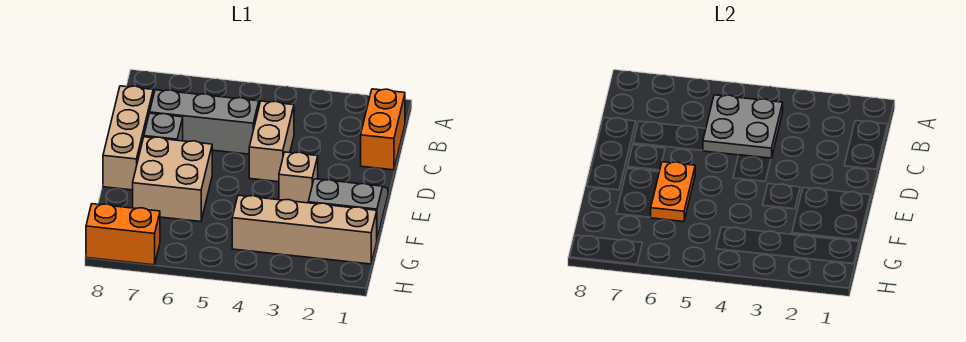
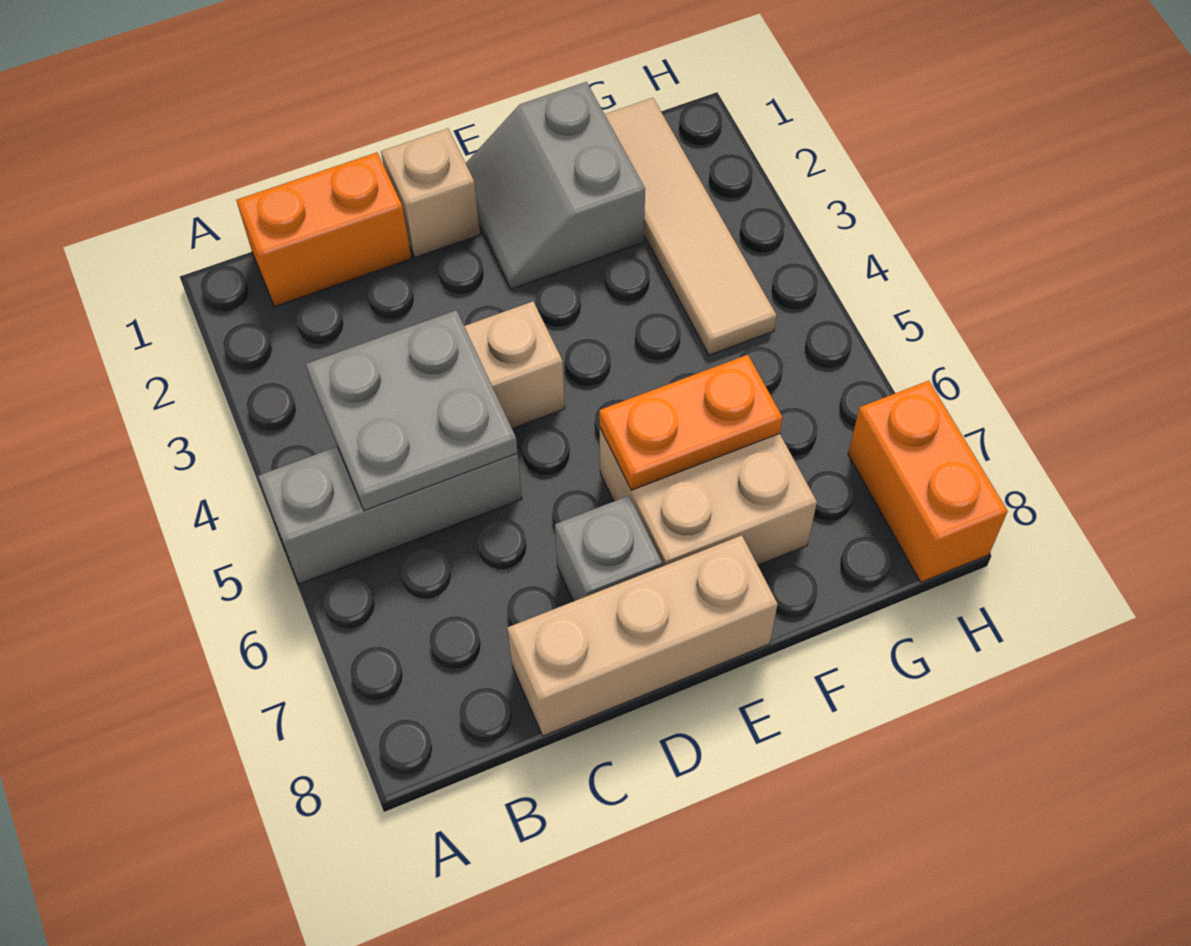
grey brick C5:C7 level 1 -> grey brick A5:C5 level 1
tan brick E3 level 1 -> tan brick D1 level 1
tan brick G1:G4 level 1 -> tan tile G1:G4 level 1

